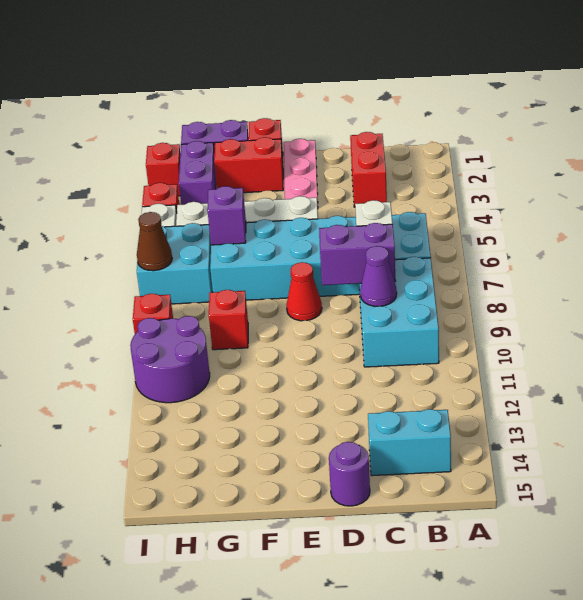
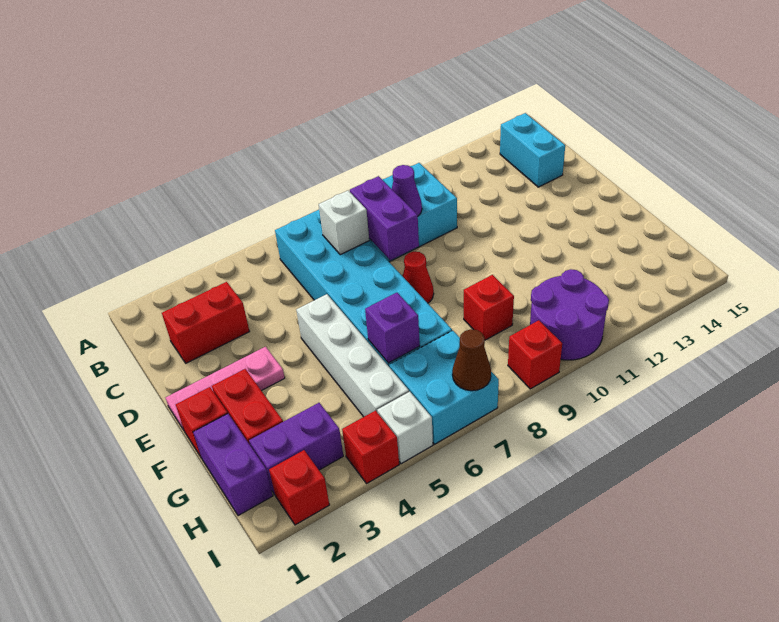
purple round brick D15 level 1 -> none

